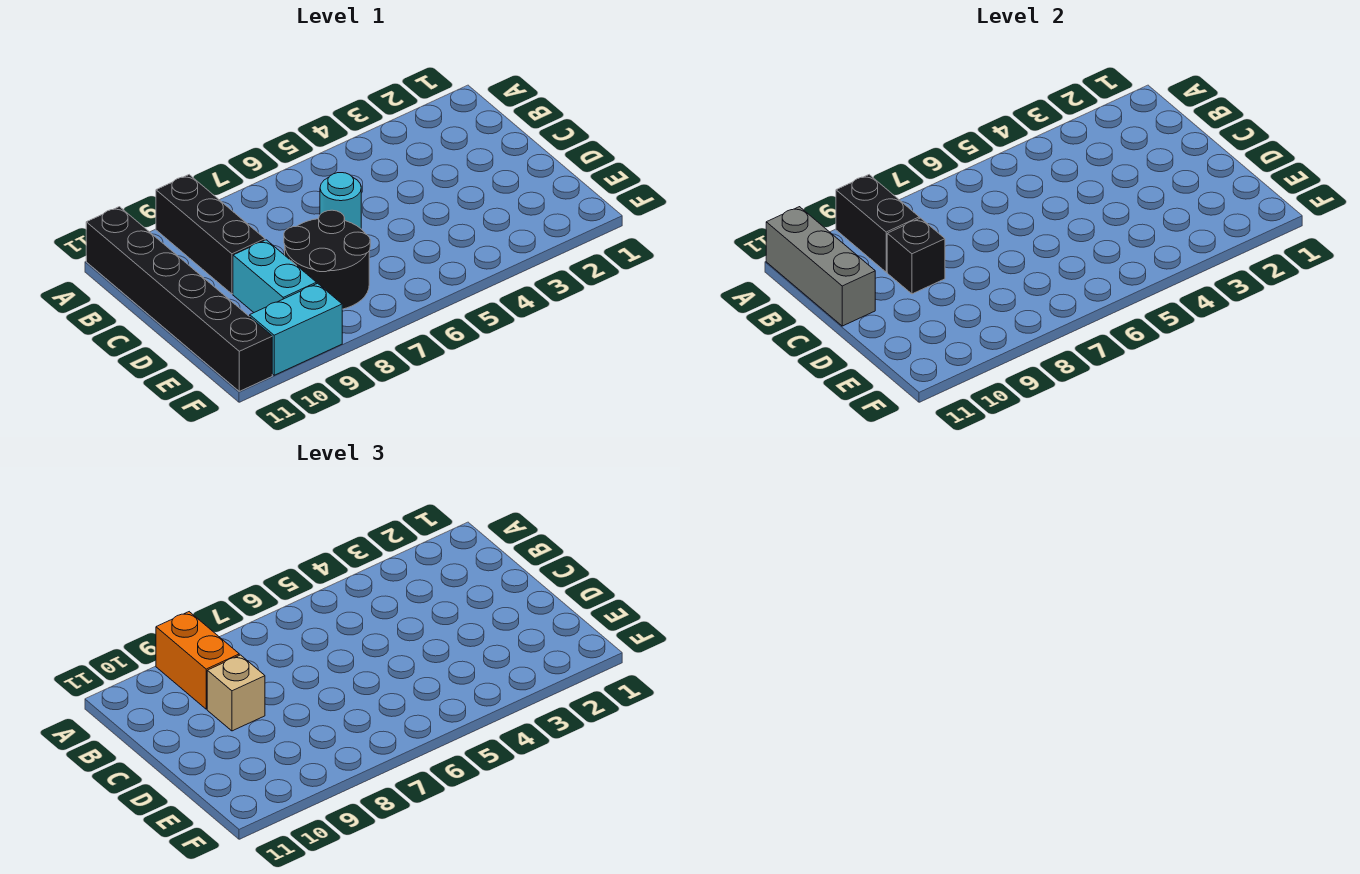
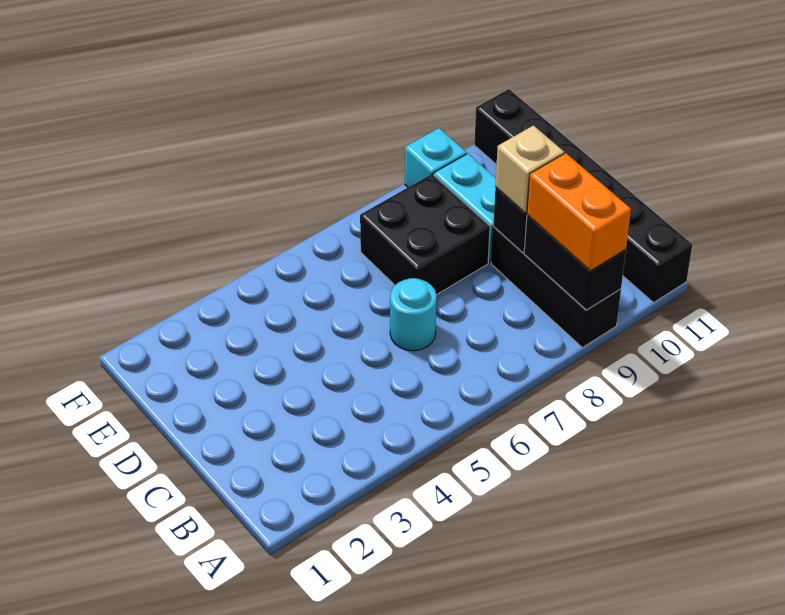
grey brick A11:C11 level 2 -> none
black round brick D7:E8 level 1 -> black brick D7:E8 level 1
cyan brick F9:F10 level 1 -> cyan brick F9 level 1

